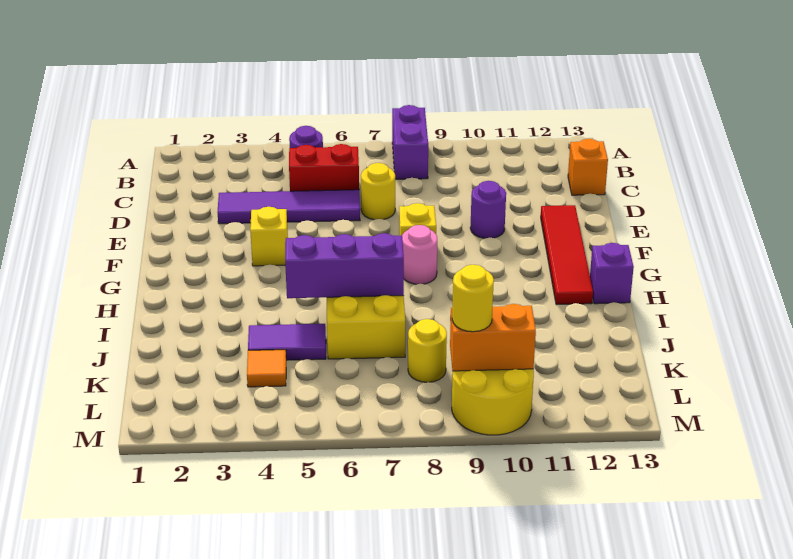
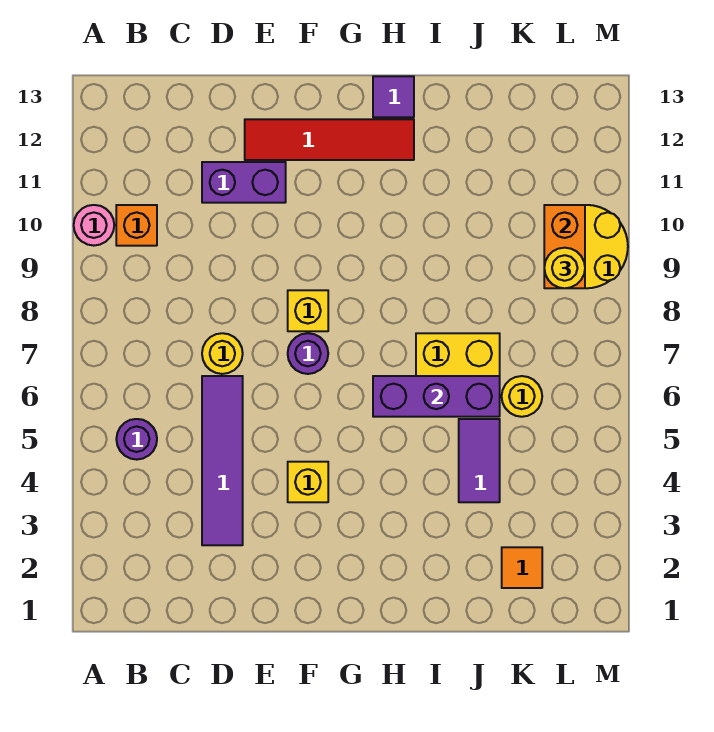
purple brick A8:B8 level 1 -> purple brick D11:E11 level 1
red brick C5:C6 level 1 -> none
orange brick C13 level 1 -> orange brick B10 level 1
purple round brick E10 level 1 -> purple round brick F7 level 1
pink round brick G8 level 1 -> pink round brick A10 level 1
purple brick H13 level 1 -> purple tile H13 level 1
purple brick I5:I7 level 2 -> purple brick H6:J6 level 2
orange tile K4 level 1 -> orange tile K2 level 1
yellow round brick K8 level 1 -> yellow round brick K6 level 1

